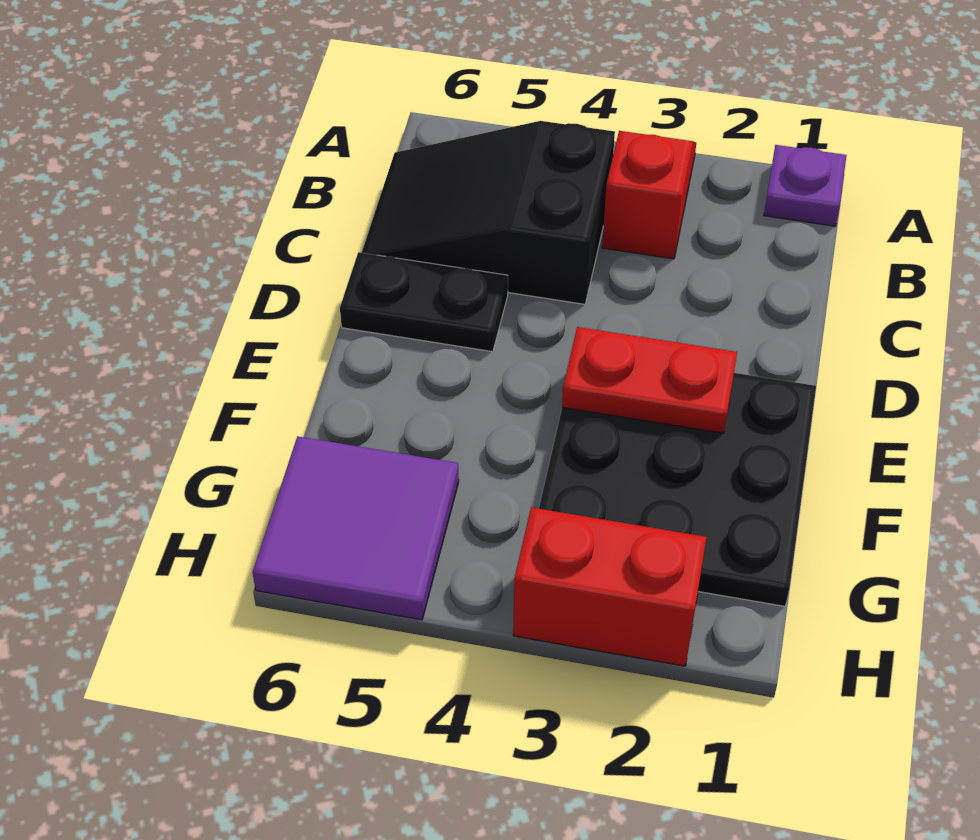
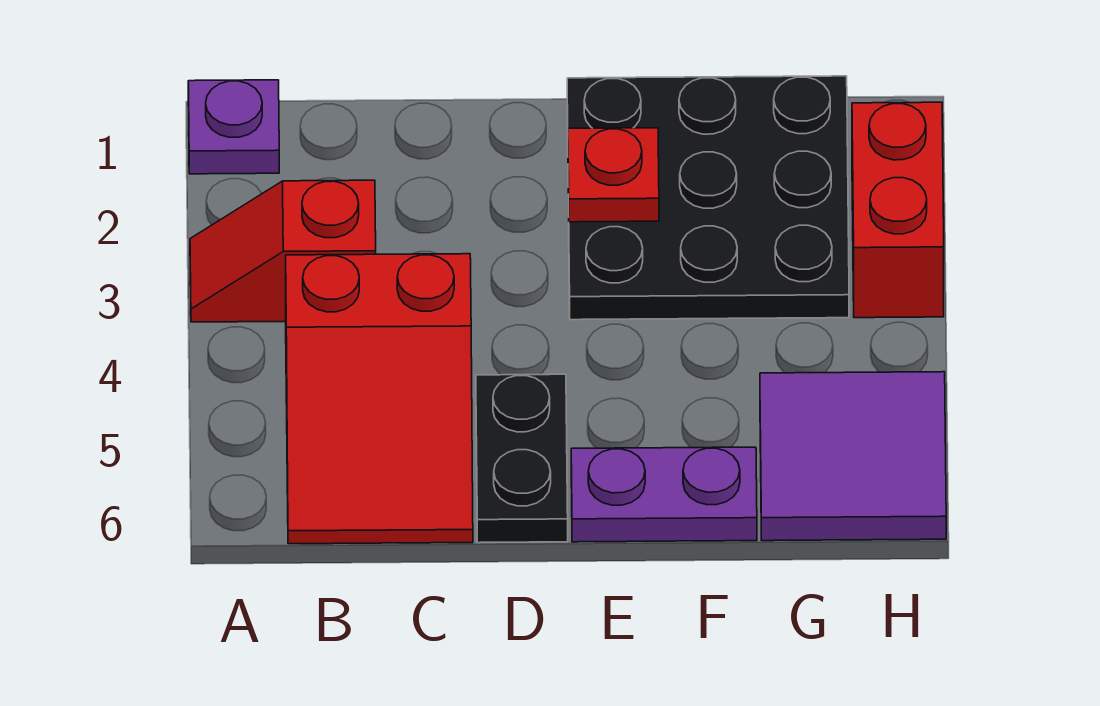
black slope B4:C6 level 1 top 4 -> red slope B4:C6 level 1 top 4
red plate E2:E3 level 2 -> red plate E2 level 2
none -> purple plate E6:F6 level 1

